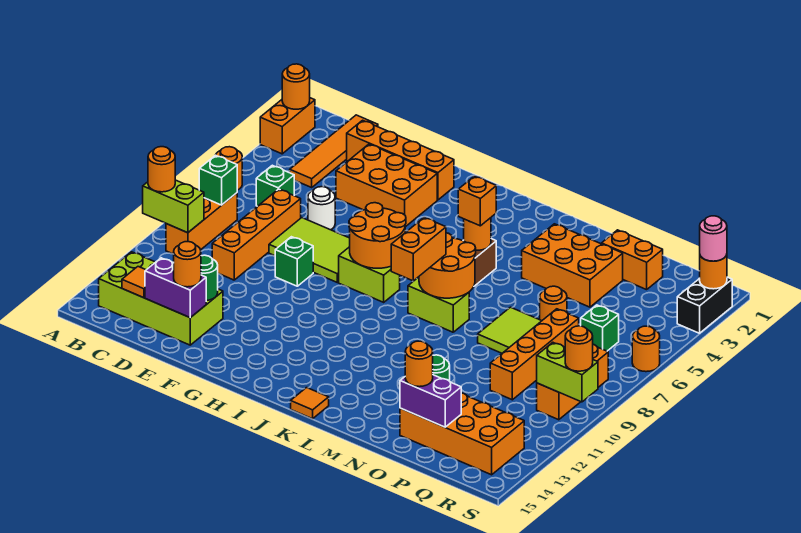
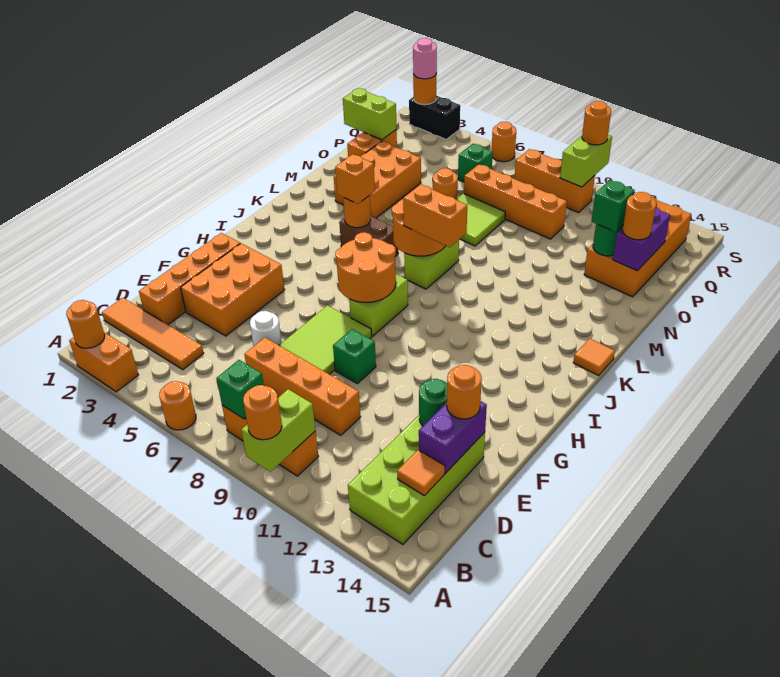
green brick C6 level 1 -> green brick O13 level 3
none -> lime brick P1:P2 level 2

